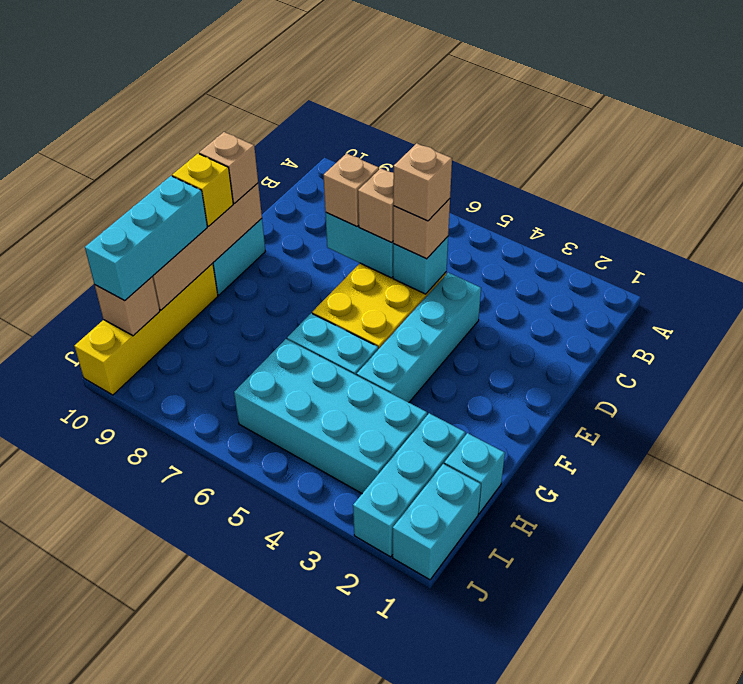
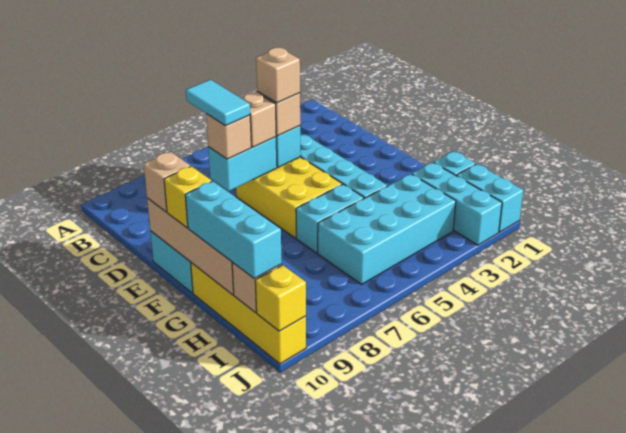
none -> cyan tile C7:D7 level 4
none -> yellow brick J10 level 2

